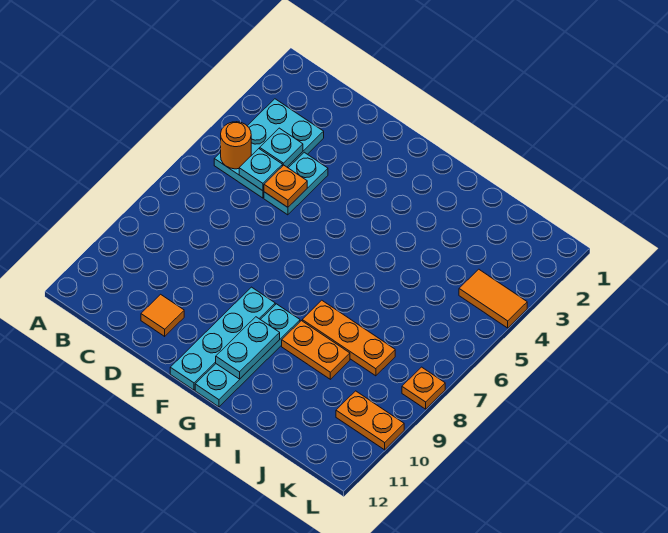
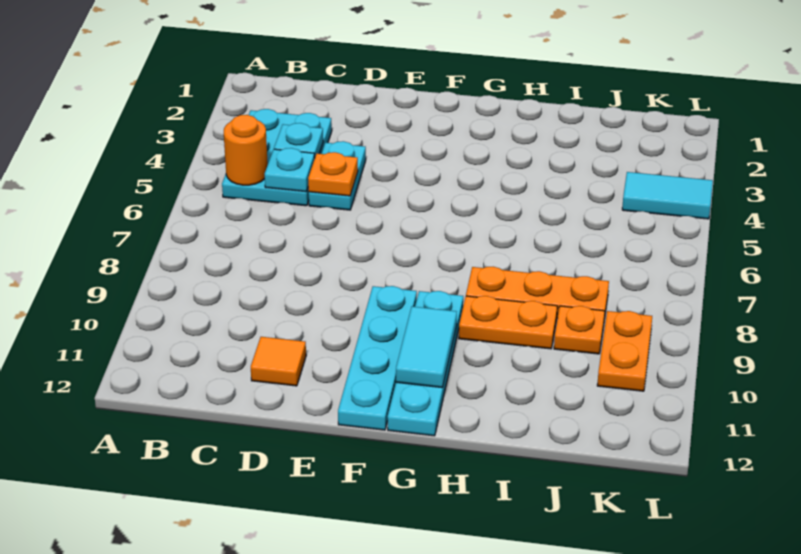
cyan plate G10:G11 level 2 -> cyan tile G10:G11 level 2
orange tile K4:L4 level 1 -> cyan tile K4:L4 level 1
orange plate K10:L10 level 1 -> orange plate K9:K10 level 1
orange plate L8 level 1 -> orange plate J9 level 1

